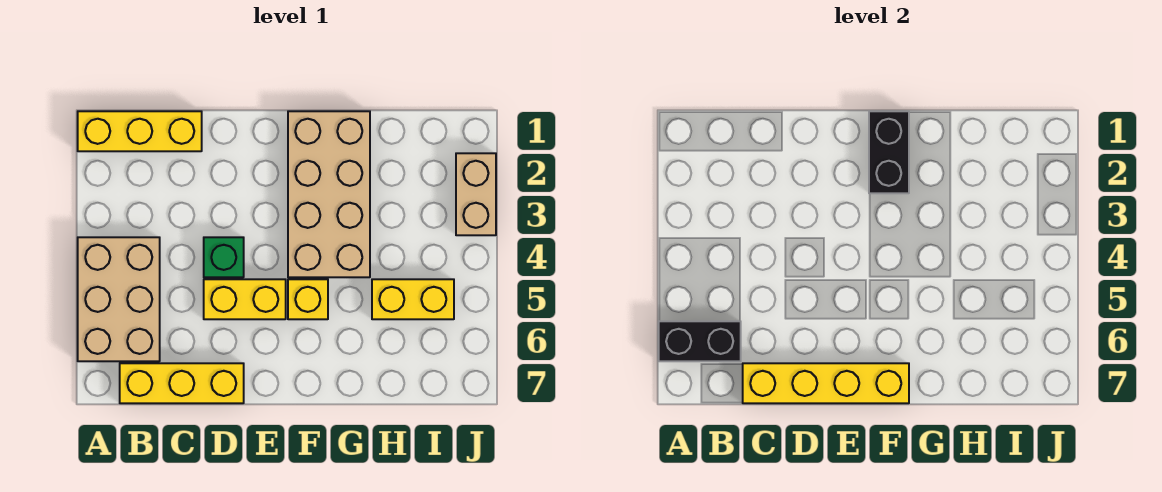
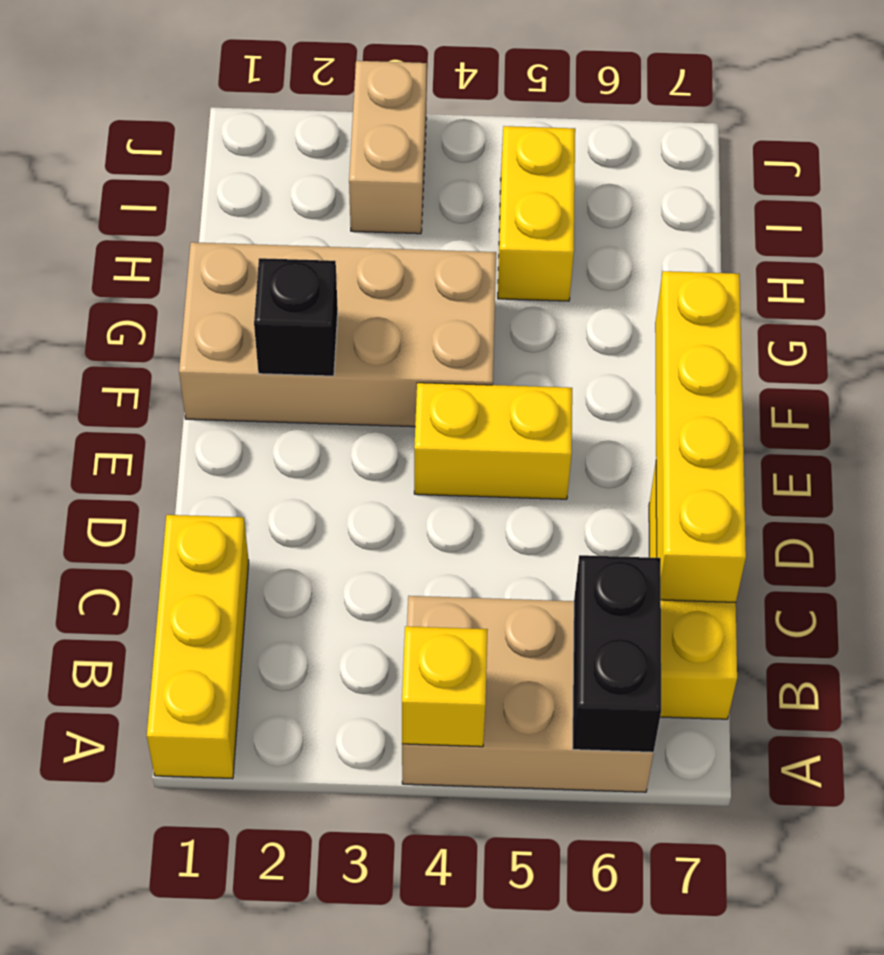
green brick D4 level 1 -> none
yellow brick D5:E5 level 1 -> yellow brick E4:E5 level 1
black brick F1:F2 level 2 -> black brick F2 level 2
yellow brick F5 level 1 -> yellow brick A4 level 2
tan brick J2:J3 level 1 -> tan brick I3:J3 level 1

